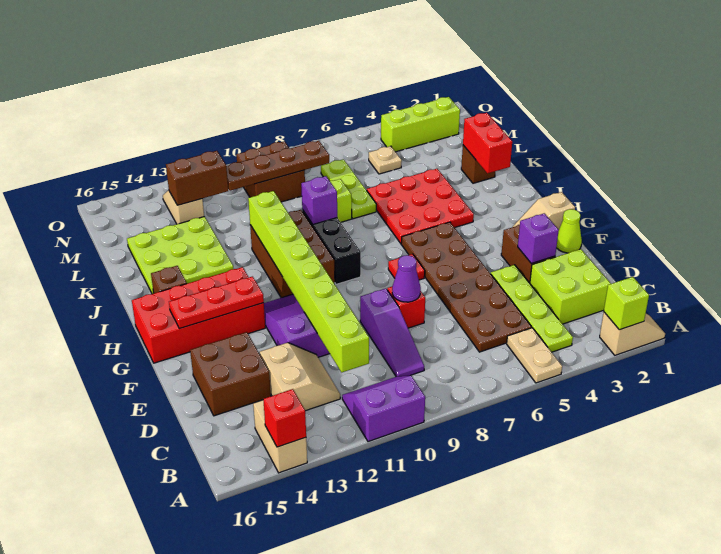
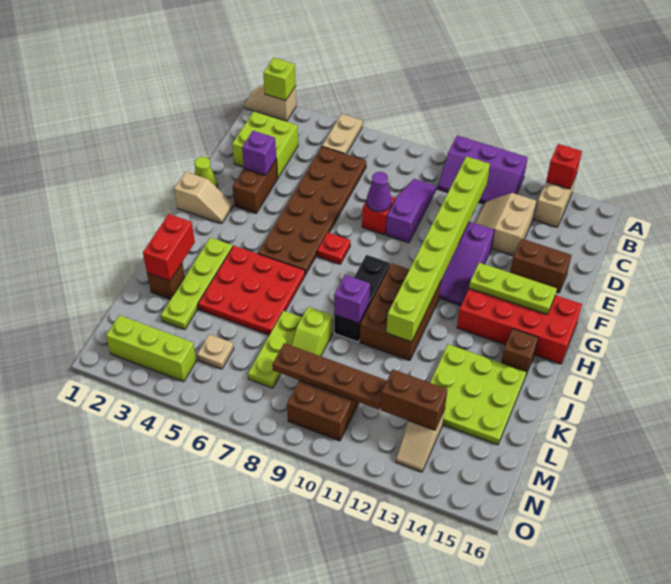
purple slope A10:B11 level 1 top A -> purple slope A10:B12 level 1 top A
lime plate B4:E4 level 1 -> lime plate I3:L3 level 1
brown brick D14:E15 level 1 -> brown brick E14:E15 level 1
red plate G13:G15 level 2 -> lime plate G13:G15 level 2

